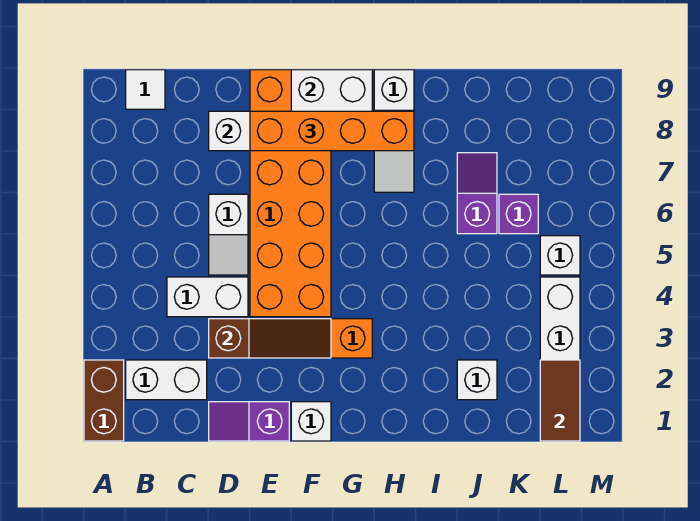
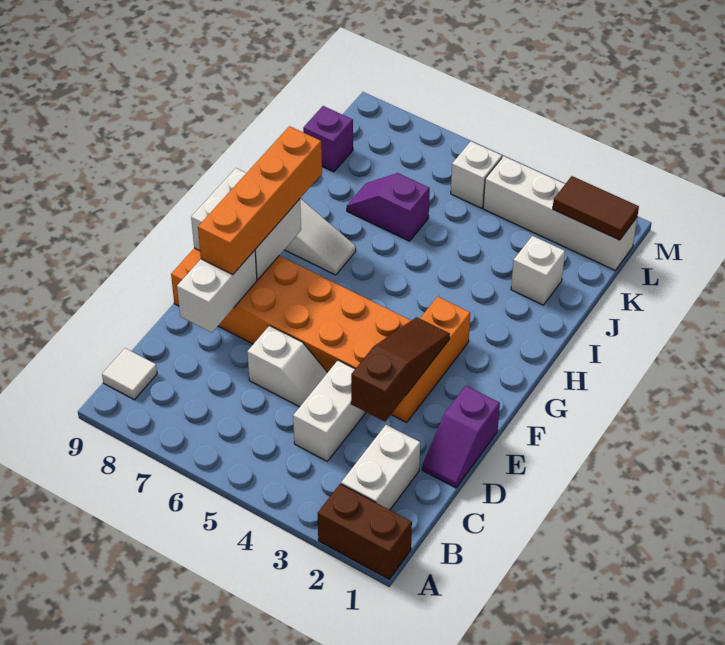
white brick F1 level 1 -> none
purple brick K6 level 1 -> purple brick K9 level 1

